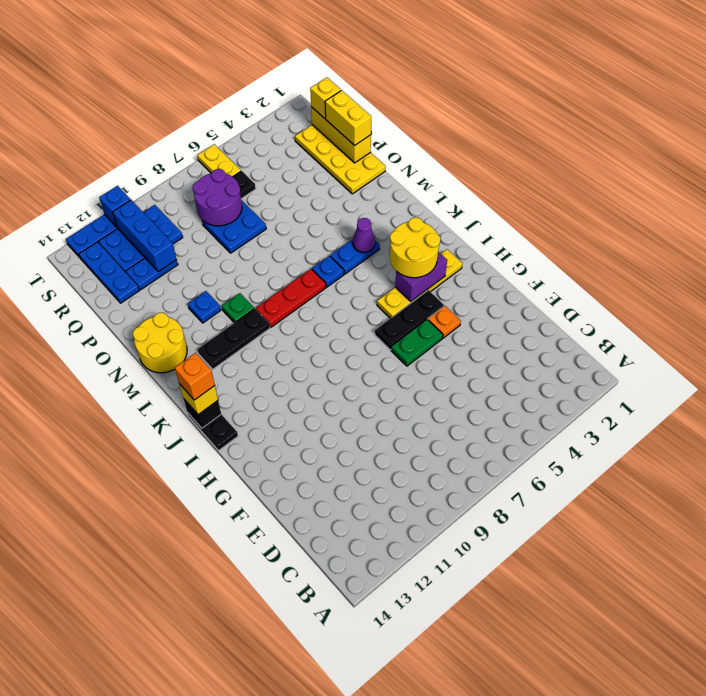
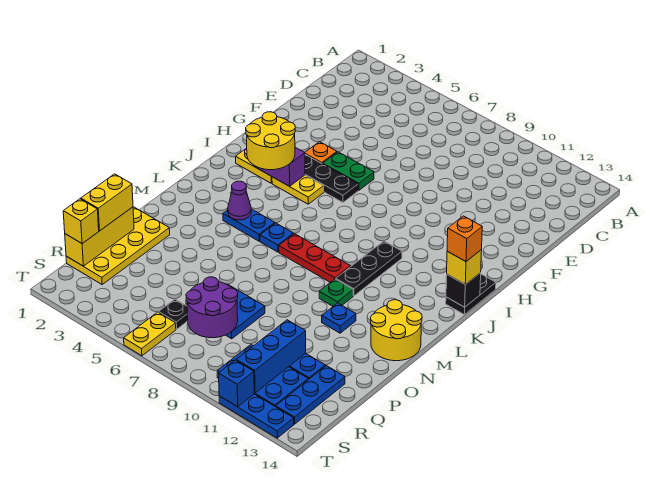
black plate L10:L12 level 1 -> black plate J10:L10 level 1

